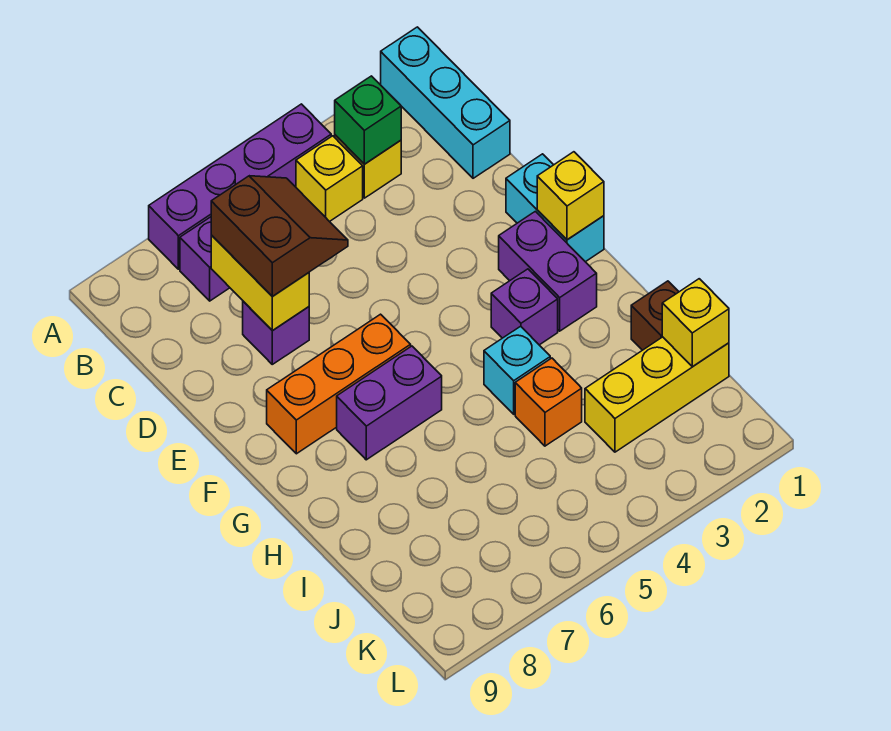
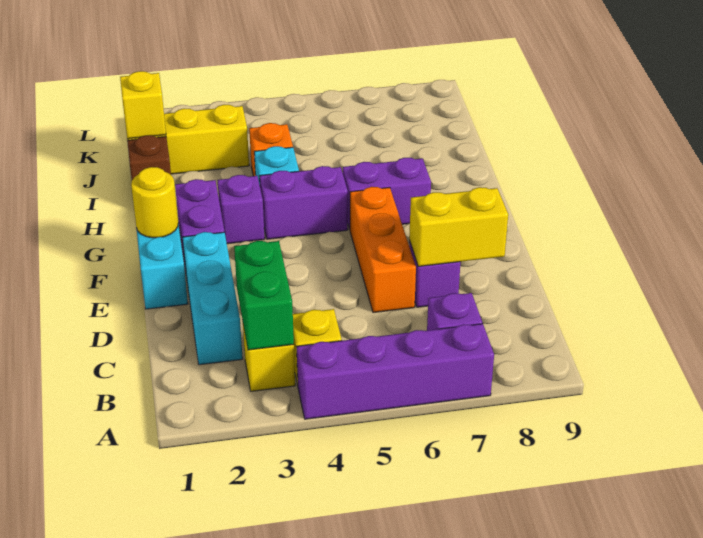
cyan brick A1:C1 level 1 -> cyan brick C2:E2 level 1
green brick B3 level 2 -> green brick B3:C3 level 2
brown slope C6:D7 level 3 top 7 -> none
yellow brick C7:D7 level 2 -> yellow brick D7:D8 level 2
yellow brick F1 level 2 -> yellow round brick F1 level 2
orange brick F6:F8 level 1 -> orange brick D6:F6 level 1
none -> purple brick G4:G5 level 1

